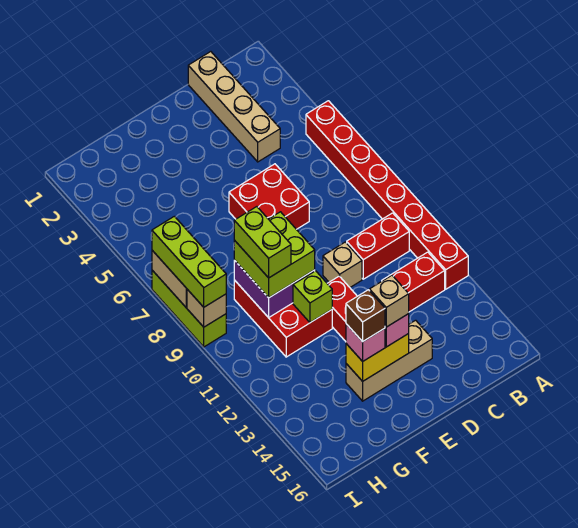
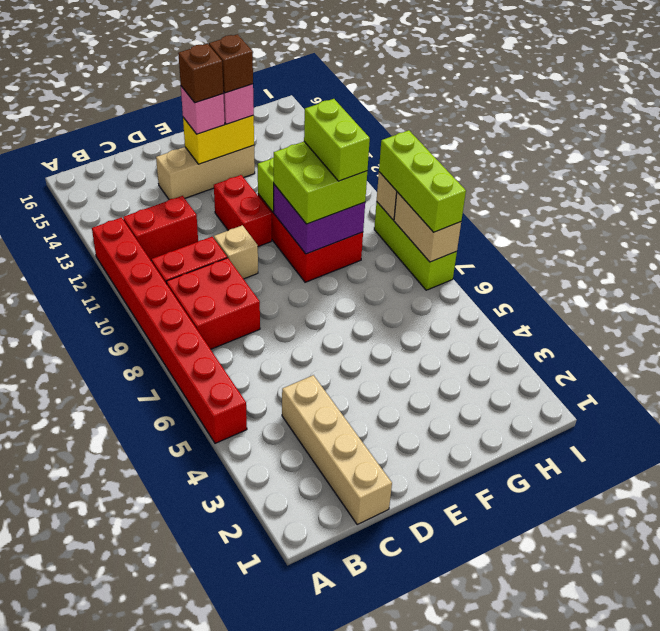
red brick D6:E7 level 1 -> red brick B8:C9 level 1
tan brick E14 level 4 -> brown brick E14 level 4

